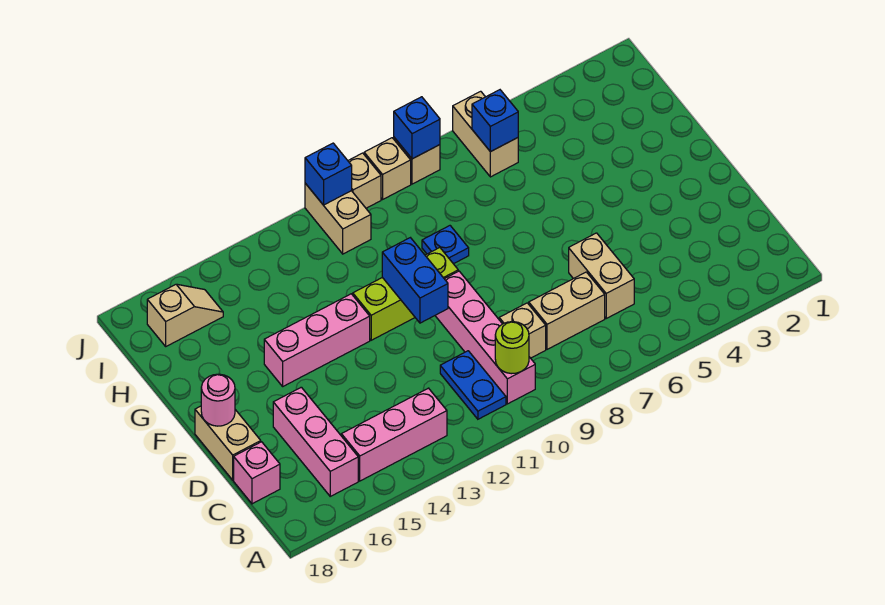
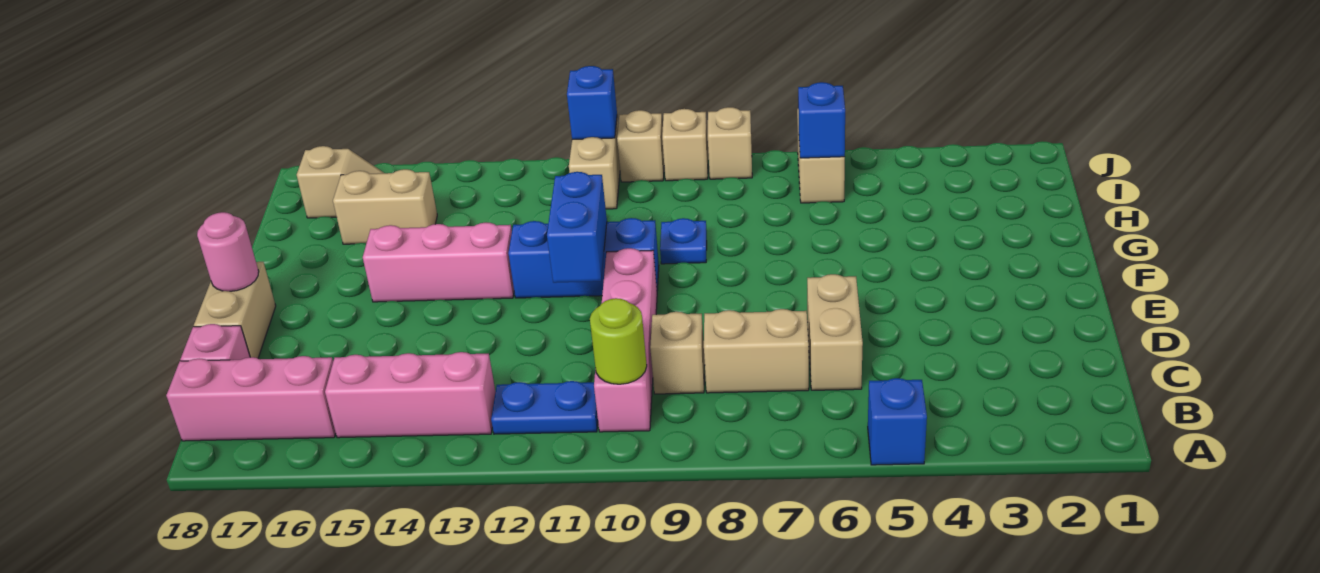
blue plate B11:C11 level 1 -> blue plate B11:B12 level 1
pink brick B16:D16 level 1 -> pink brick B16:B18 level 1
lime brick F10:F12 level 1 -> blue brick F10:F12 level 1
none -> tan brick H15:H16 level 1
blue brick J8 level 2 -> blue brick A5 level 1

